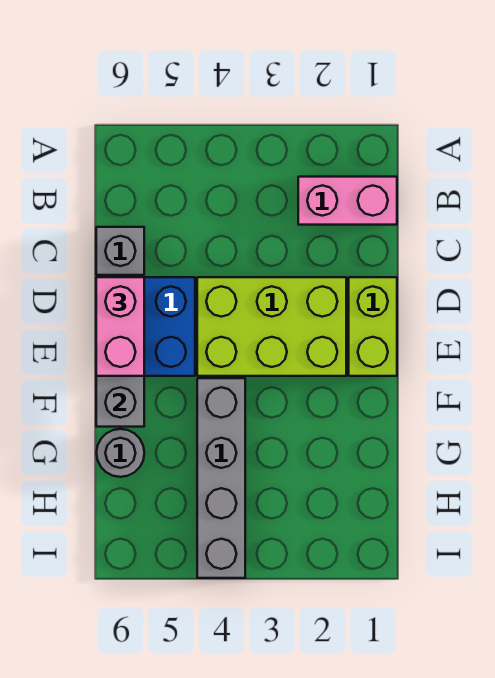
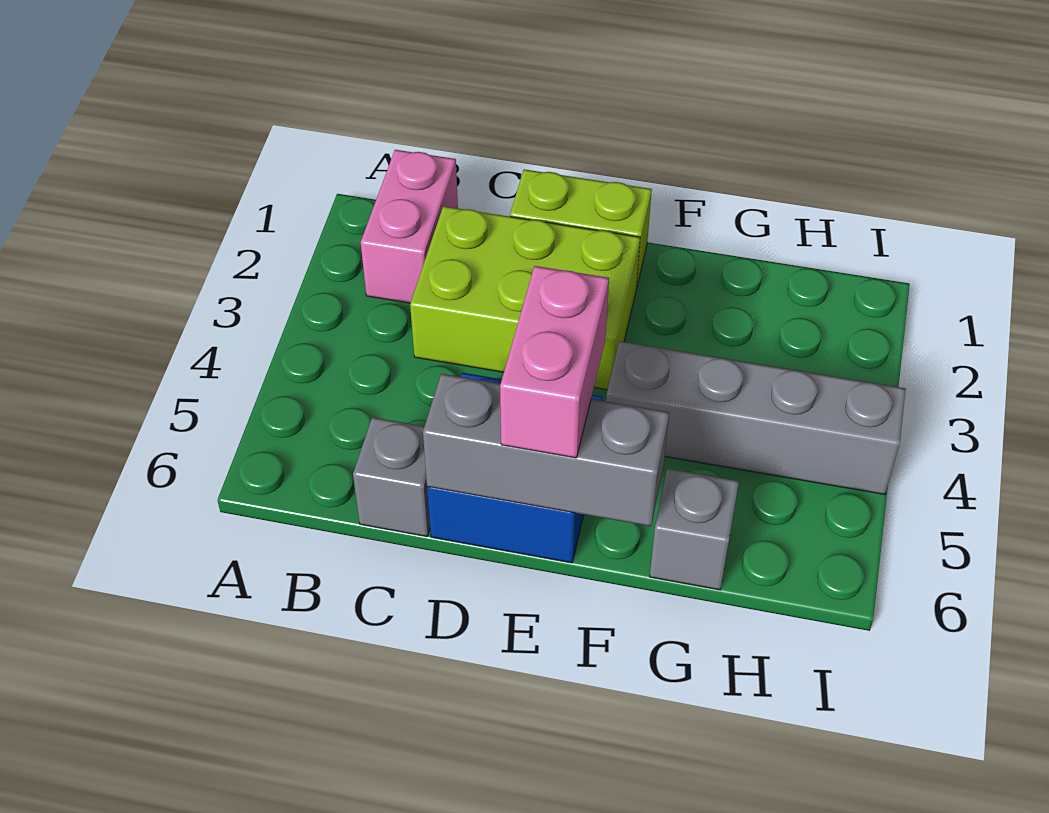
lime brick D2:E4 level 1 -> lime brick C2:E3 level 1
pink brick D6:E6 level 3 -> pink brick E5:E6 level 3
grey round brick G6 level 1 -> grey brick G6 level 1

